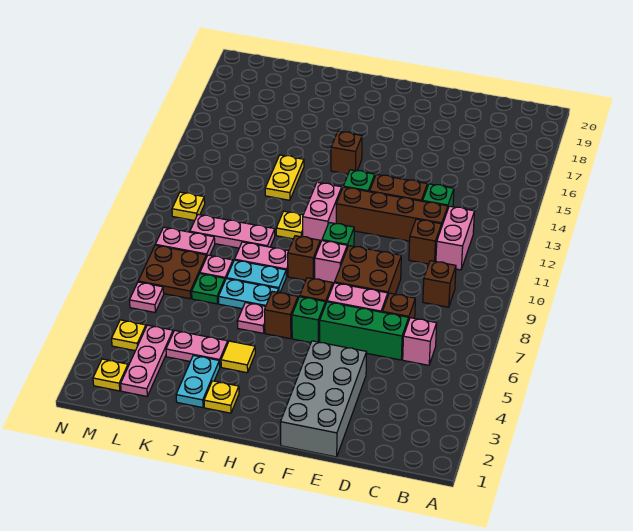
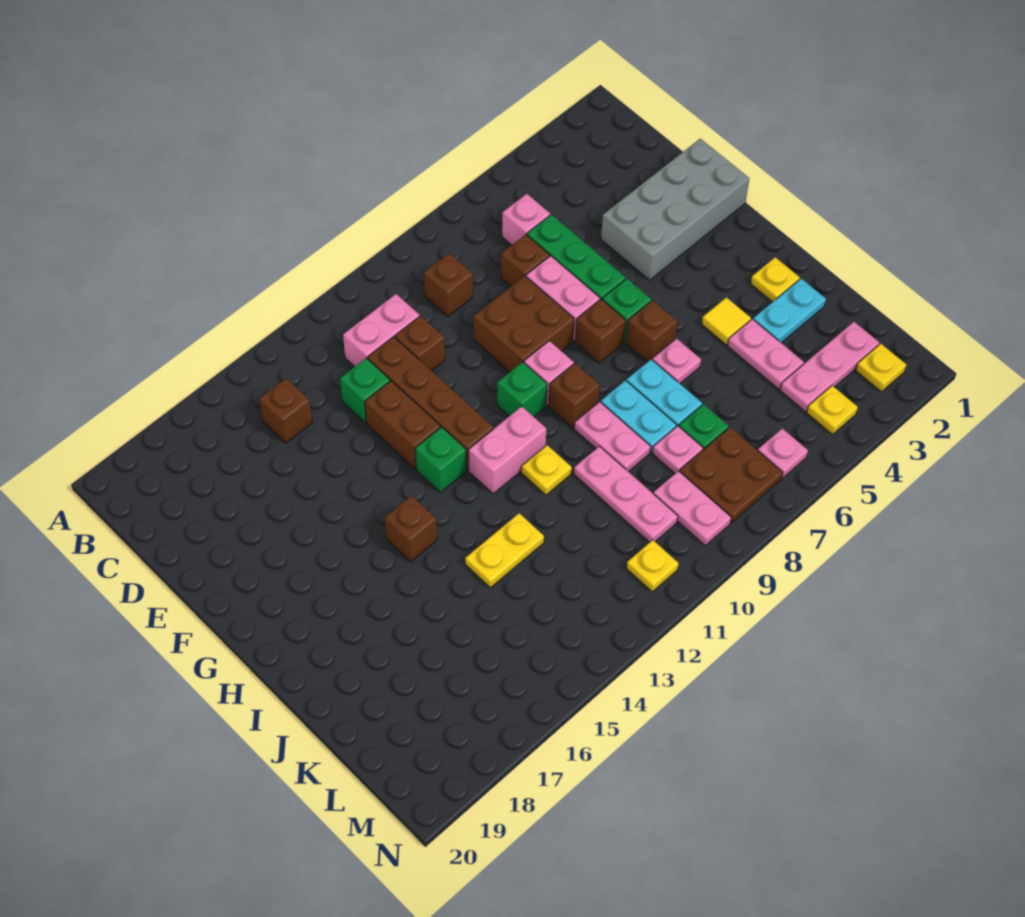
none -> brown brick C15 level 1

